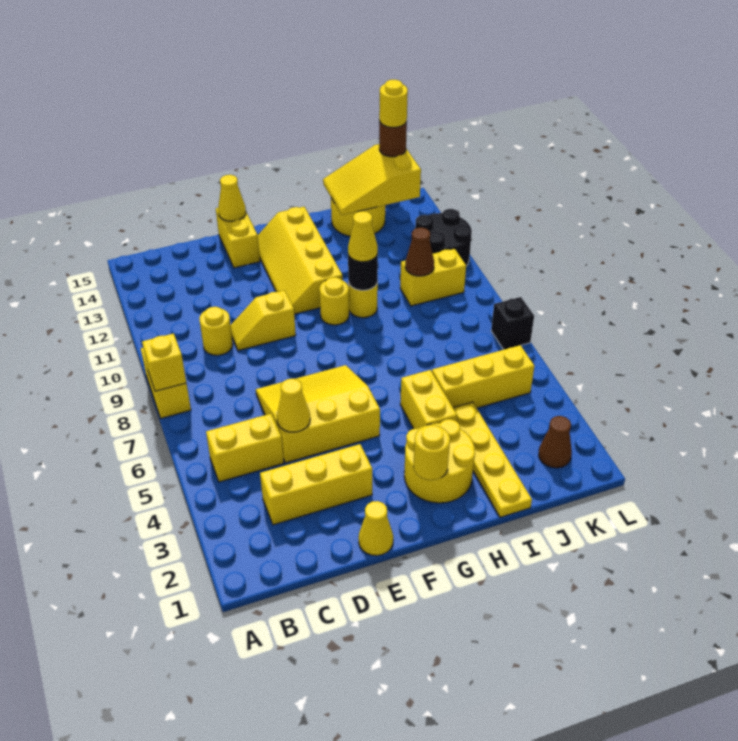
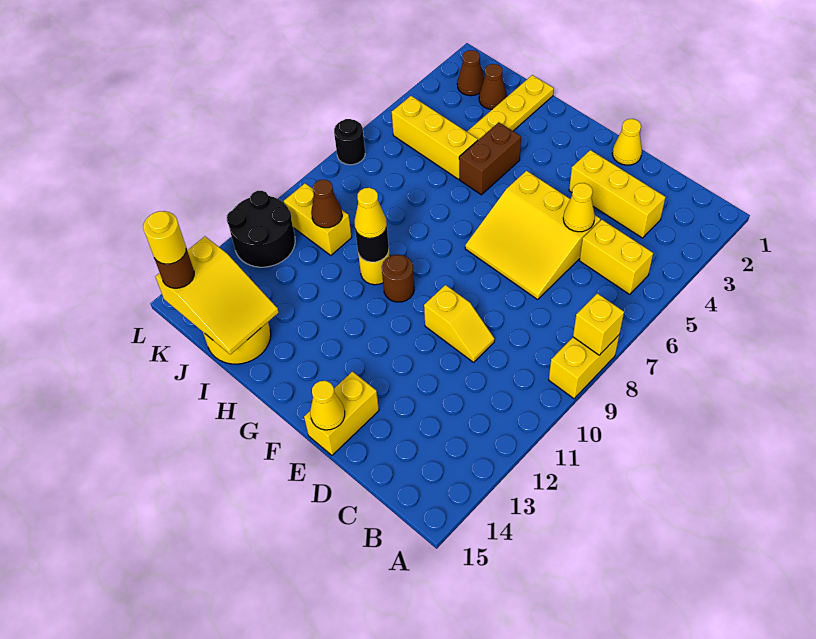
yellow round brick C10 level 1 -> none
yellow slope F11:G14 level 1 top G -> none
yellow round brick G2:H3 level 1 -> none
yellow round brick G2 level 2 -> none
yellow round brick G10 level 1 -> brown round brick G10 level 1
yellow brick H4:H5 level 1 -> brown brick H4:H5 level 1
none -> brown cone J2 level 1
black brick L7 level 1 -> black round brick L7 level 1

